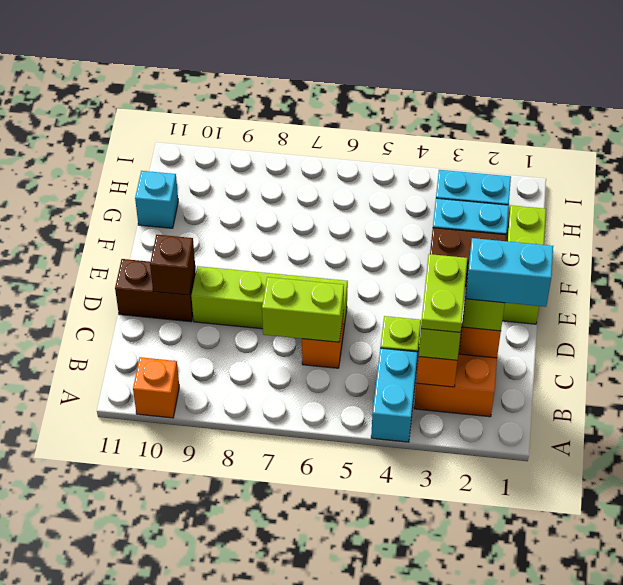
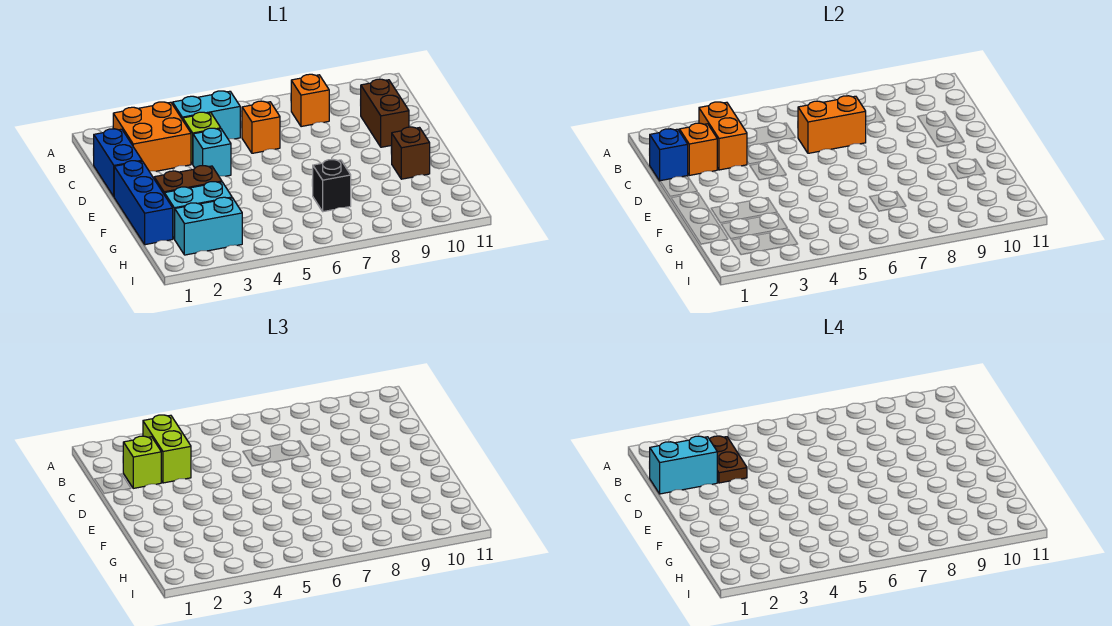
cyan brick A4:B4 level 1 -> cyan brick B4:B5 level 1
orange brick A10 level 1 -> orange brick B8 level 1
lime plate B3:C3 level 4 -> brown plate B3:C3 level 4
none -> blue brick C1:D1 level 1
none -> blue brick C1 level 2
lime brick C6:C7 level 2 -> orange brick C6:C7 level 2
lime brick D6:D9 level 1 -> none
brown brick D10:D11 level 1 -> brown brick C10:D10 level 1
brown brick D10 level 2 -> brown brick F10 level 1
lime brick E1:G1 level 1 -> blue brick E1:G1 level 1
none -> black brick G7 level 1
cyan brick G11 level 1 -> cyan brick D4 level 1

